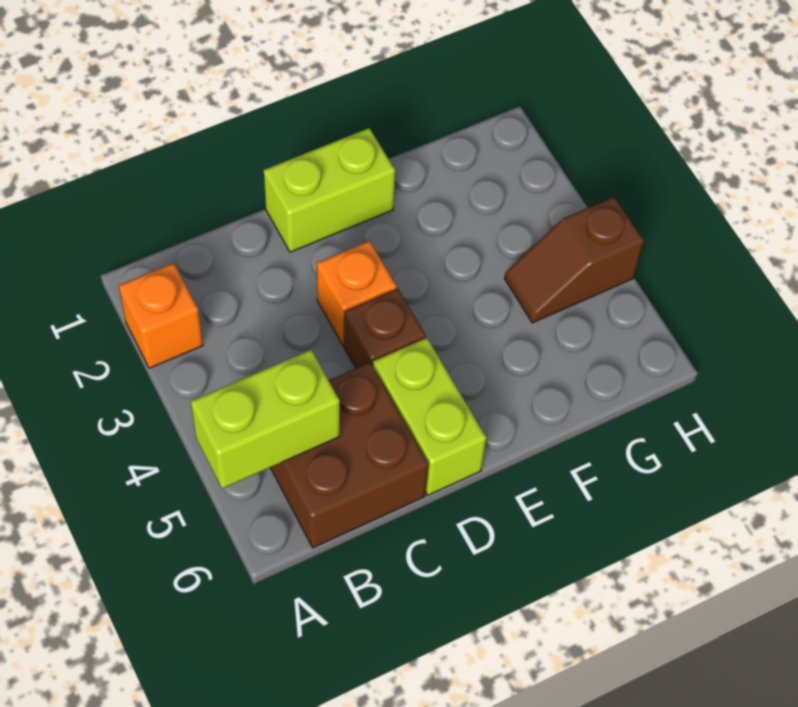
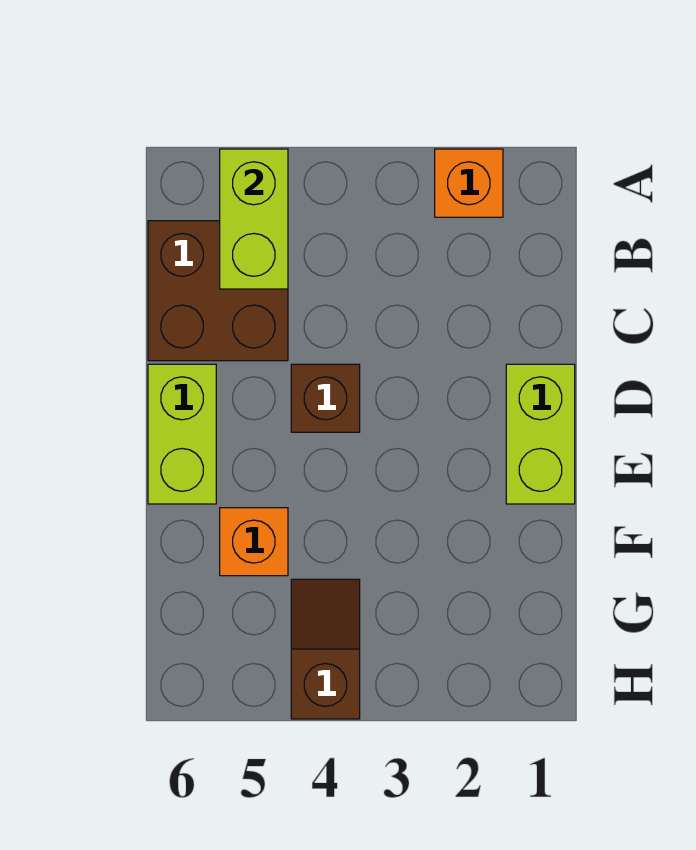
orange brick D3 level 1 -> orange brick F5 level 1
lime brick D5:D6 level 1 -> lime brick D6:E6 level 1

